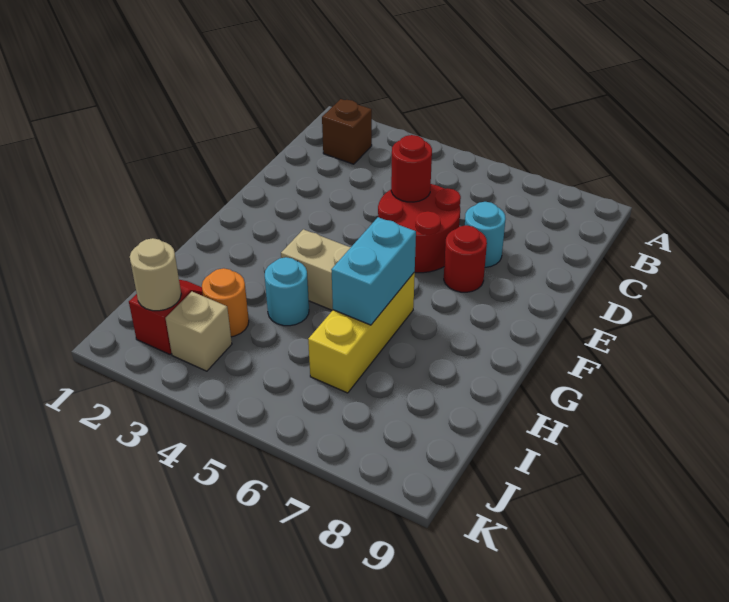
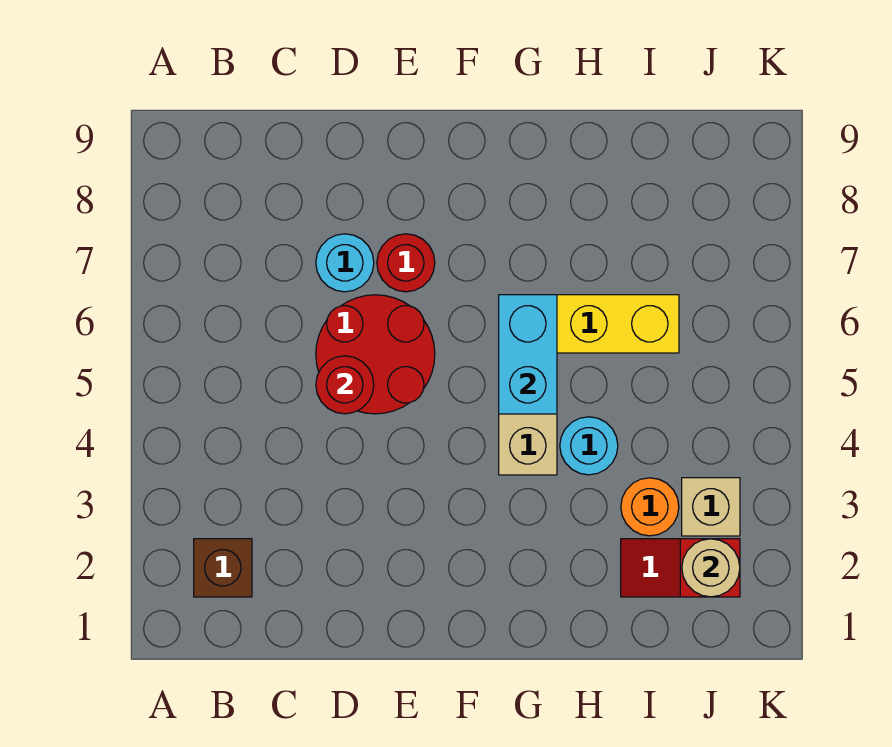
cyan brick G6:H6 level 2 -> cyan brick G5:G6 level 2

